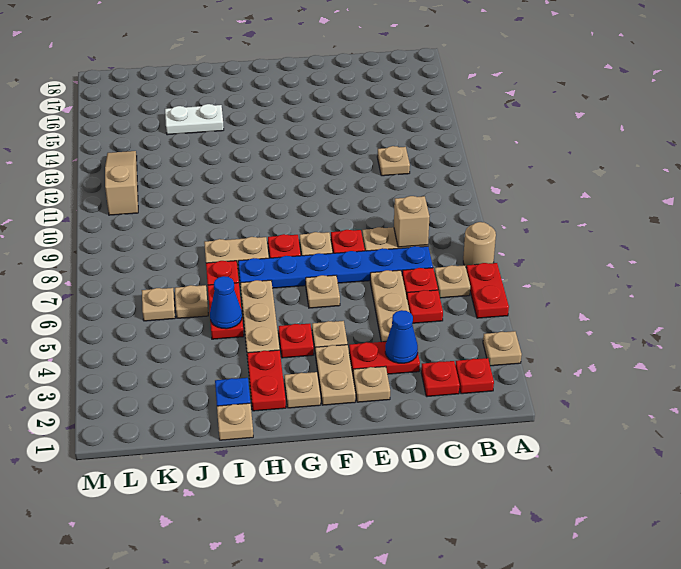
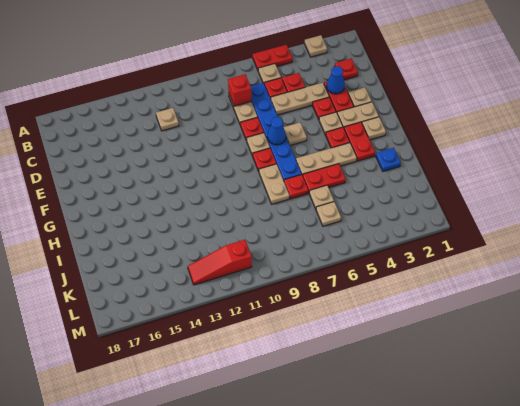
tan round brick A7 level 1 -> none
red plate B2 level 1 -> red plate E4 level 1
tan brick C8 level 2 -> red brick C8 level 2
red plate H2:H3 level 1 -> red plate G3:H3 level 1
tan plate I1 level 1 -> none
blue cone I5 level 2 -> blue cone F7 level 2
white plate I15:J15 level 1 -> none
tan slope L11:L13 level 1 top 11 -> red slope L11:L13 level 1 top 11

